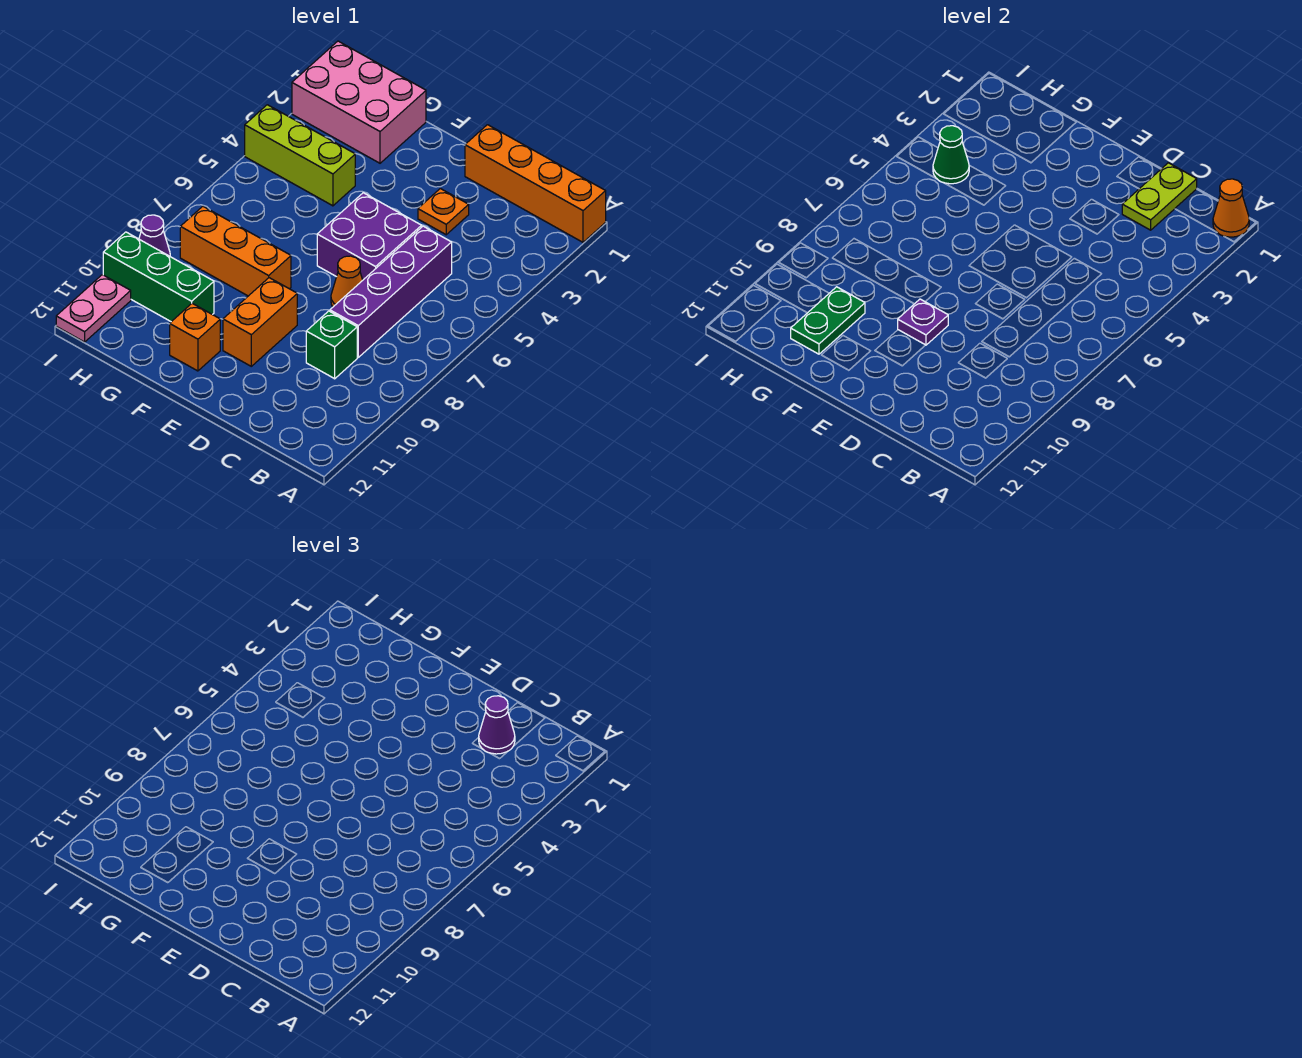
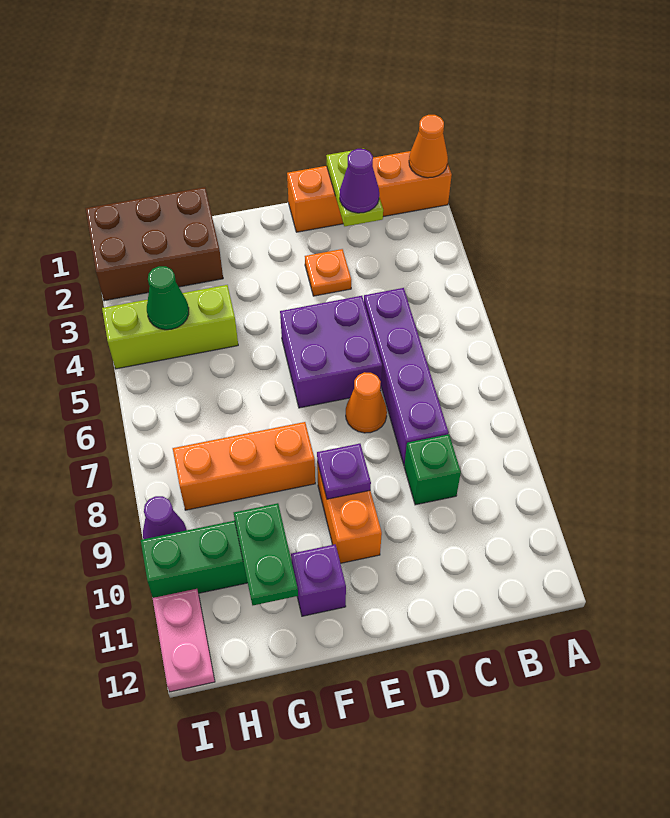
orange brick F11 level 1 -> purple brick F11 level 1
pink brick G1:I2 level 1 -> brown brick G1:I2 level 1

